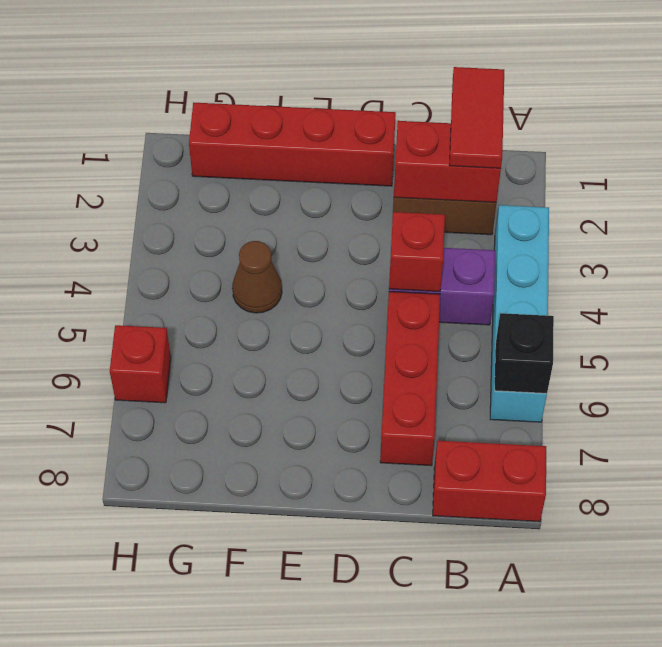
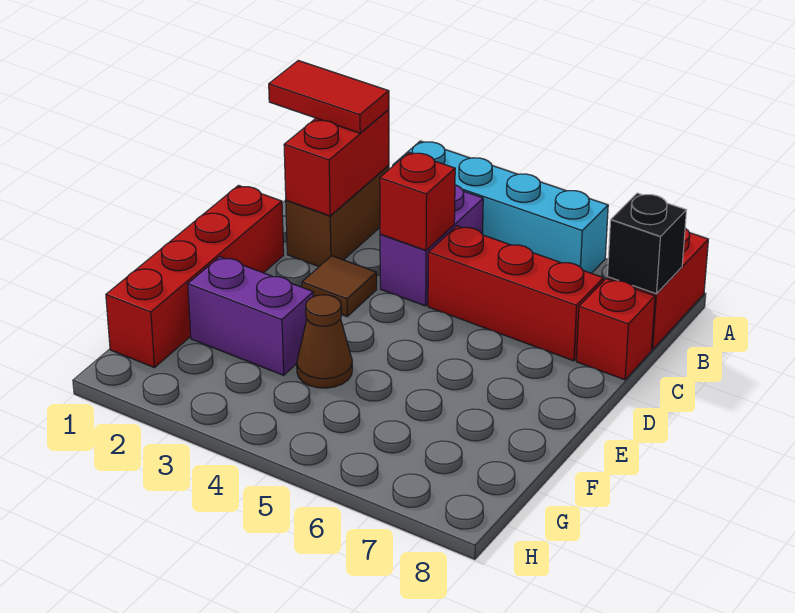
black brick A6 level 2 -> black brick B8 level 2
none -> brown tile D3 level 1
none -> purple brick F2:F3 level 1
red brick H6 level 1 -> red brick C8 level 1

